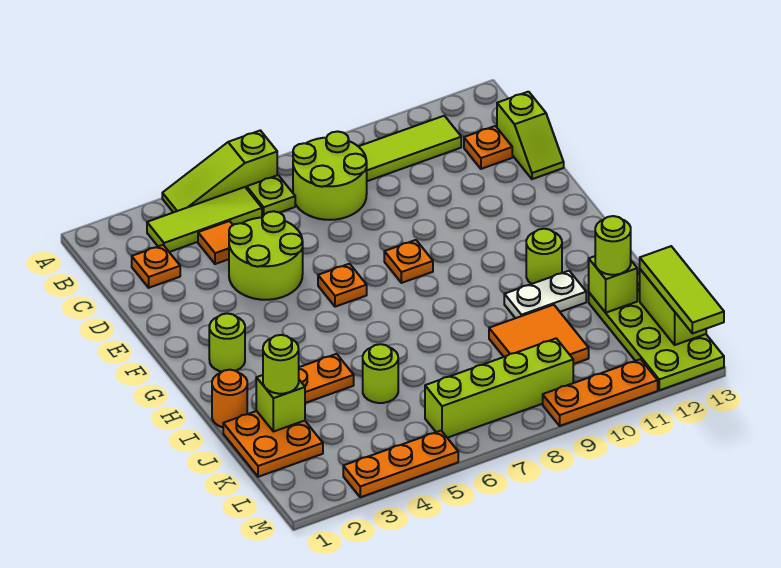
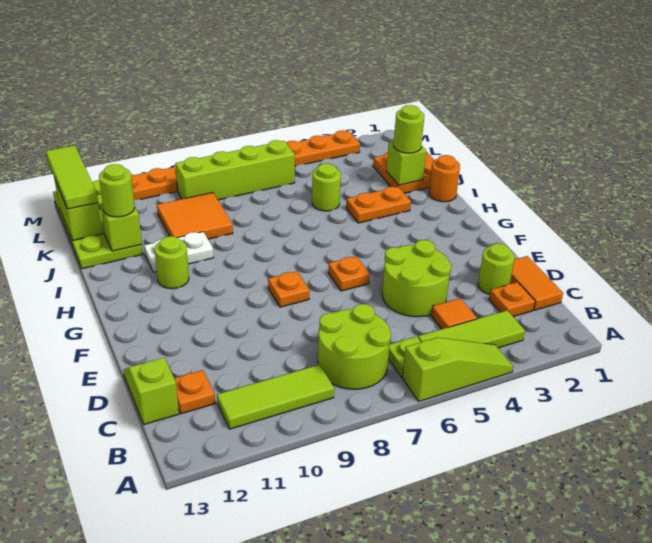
none -> orange tile C1:D1 level 1
lime round brick G2 level 1 -> lime round brick D2 level 1

